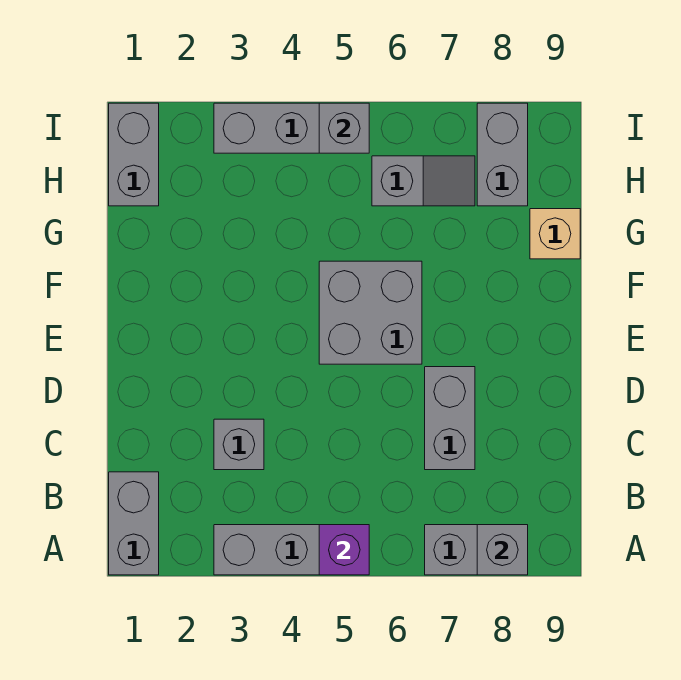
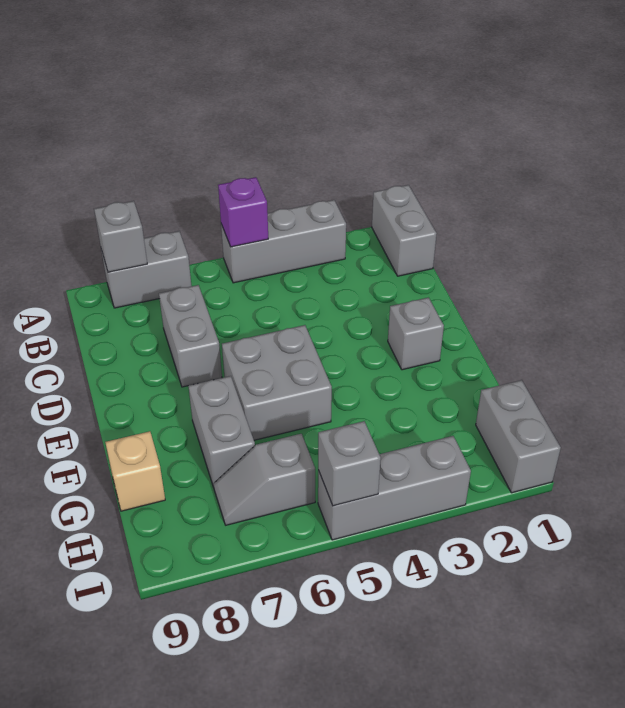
grey brick C3 level 1 -> grey brick E2 level 1
grey brick H8:I8 level 1 -> grey brick F7:G7 level 1

